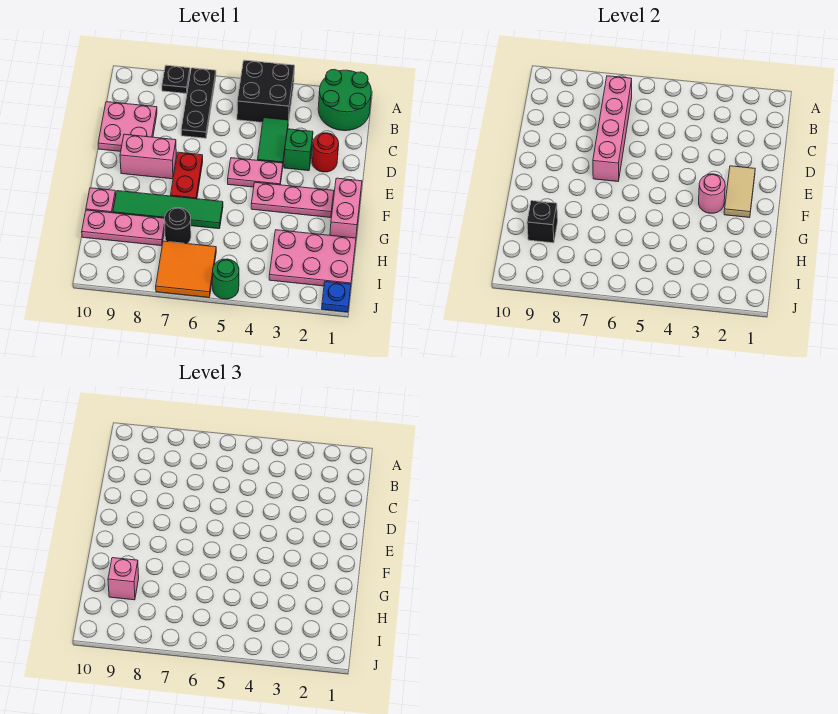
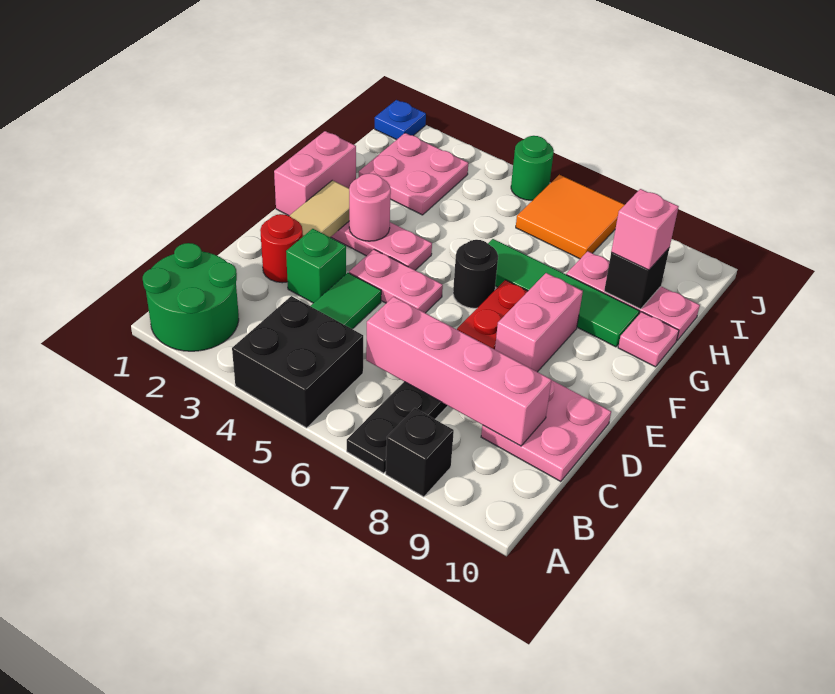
black plate A8 level 1 -> black brick A8 level 1
pink brick B7:E7 level 2 -> pink brick C6:C9 level 2
pink brick E8:E9 level 1 -> pink brick E8:F8 level 1
pink plate H1:I3 level 1 -> pink plate H2:I3 level 1
black round brick H7 level 1 -> black round brick F6 level 1

